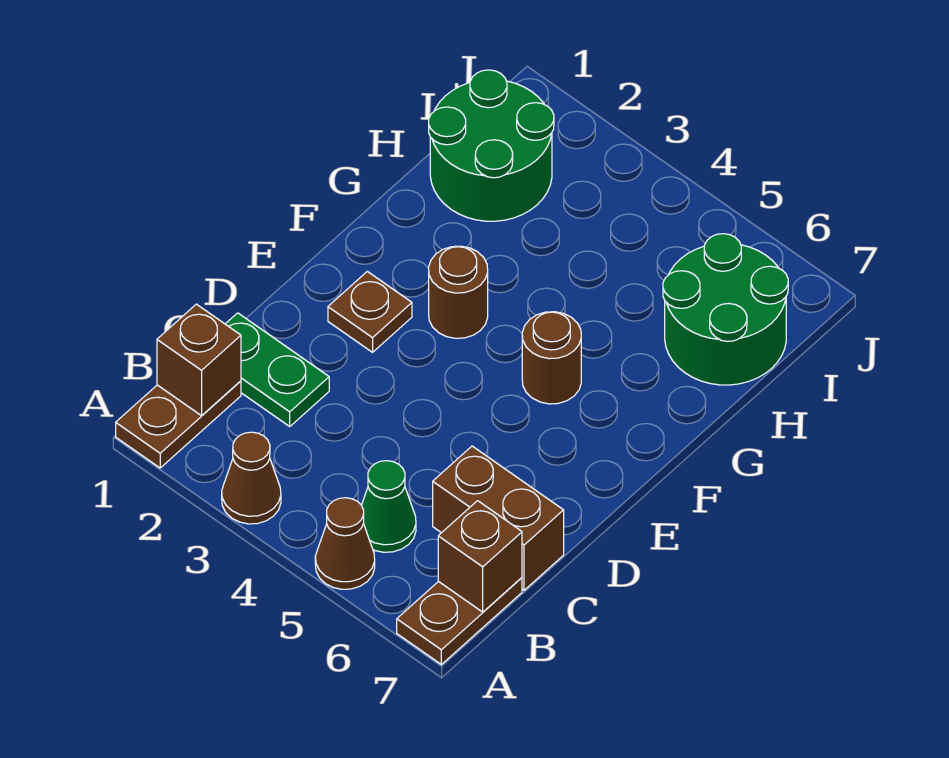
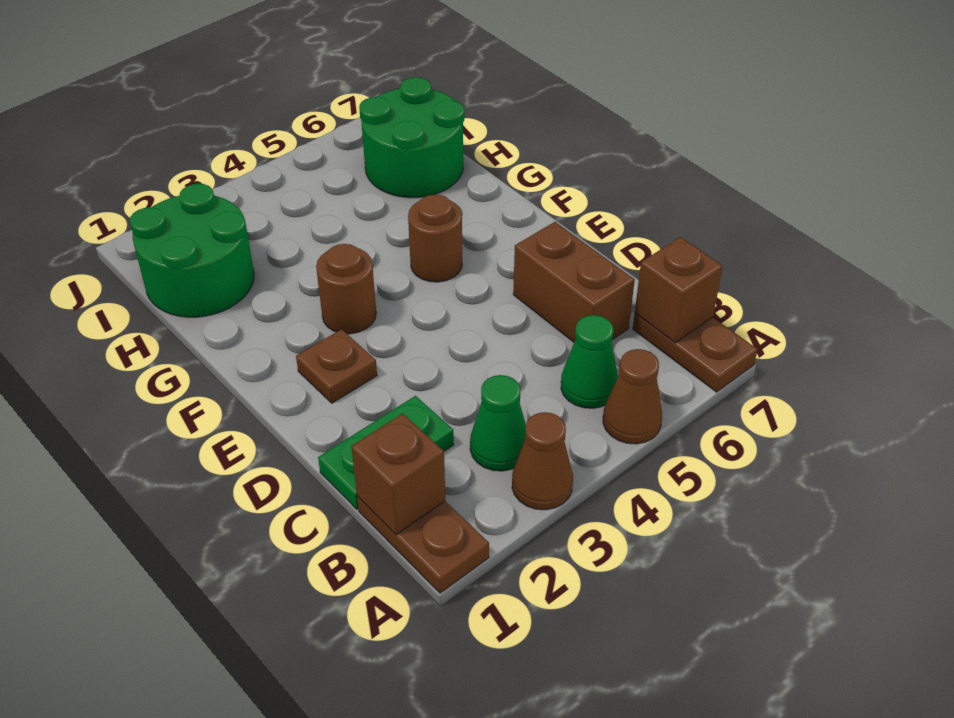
none -> green cone B3 level 1
brown brick C6:C7 level 1 -> brown brick C6:D6 level 1

